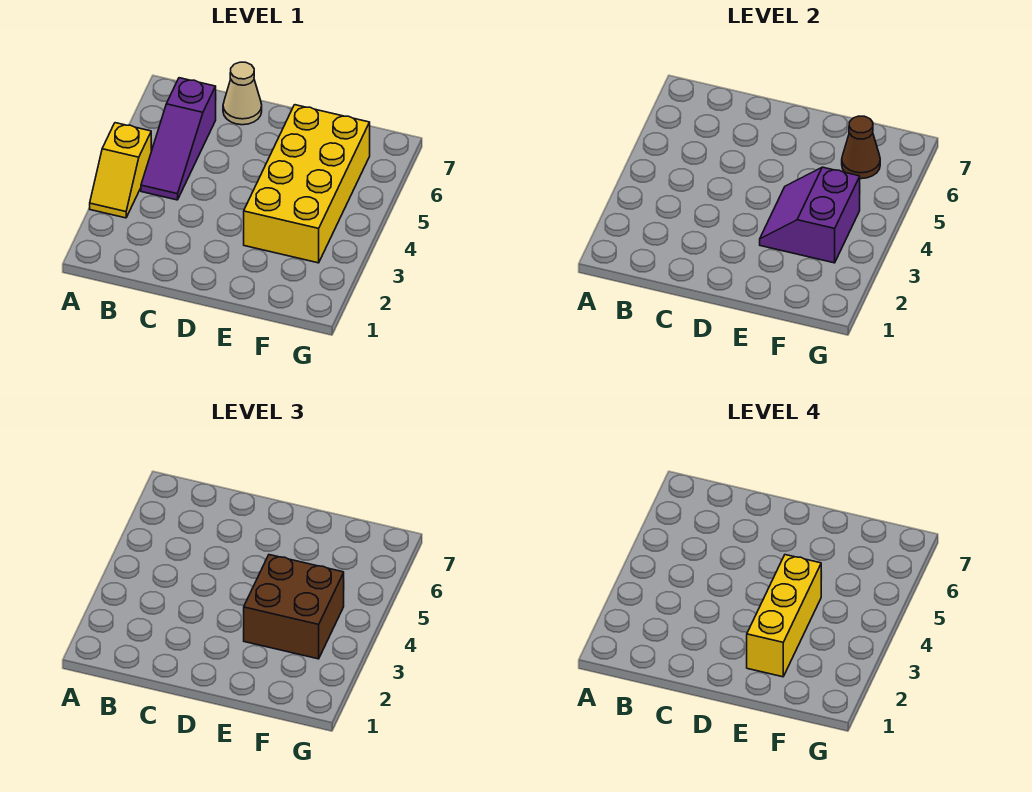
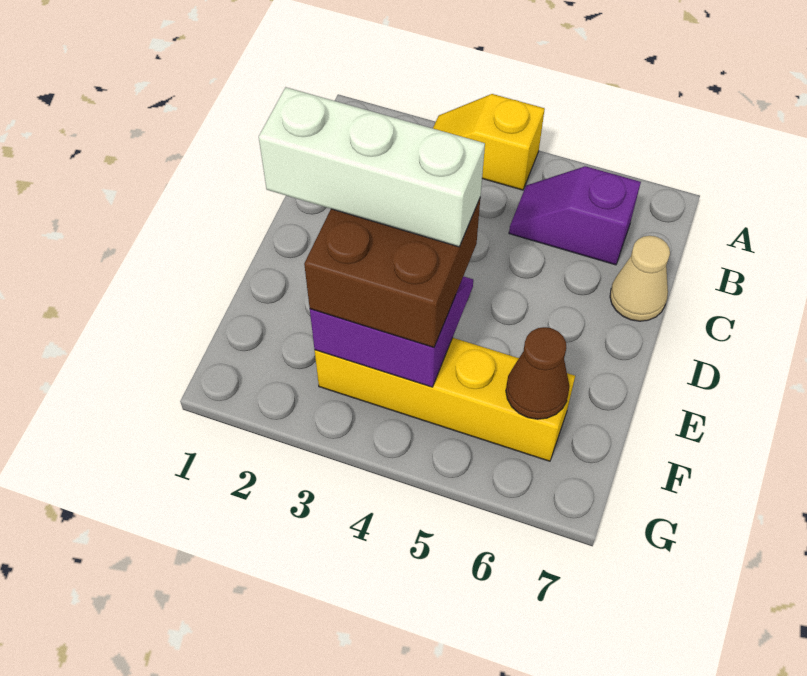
purple slope B4:B6 level 1 top 6 -> purple slope B5:B6 level 1 top 6
yellow brick E2:E4 level 4 -> white brick E2:E4 level 4
yellow brick E3:F6 level 1 -> yellow brick F3:F6 level 1

